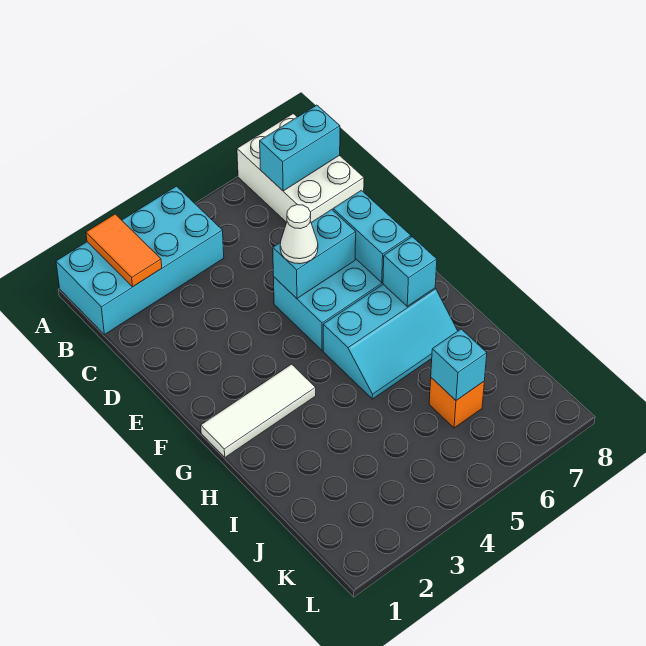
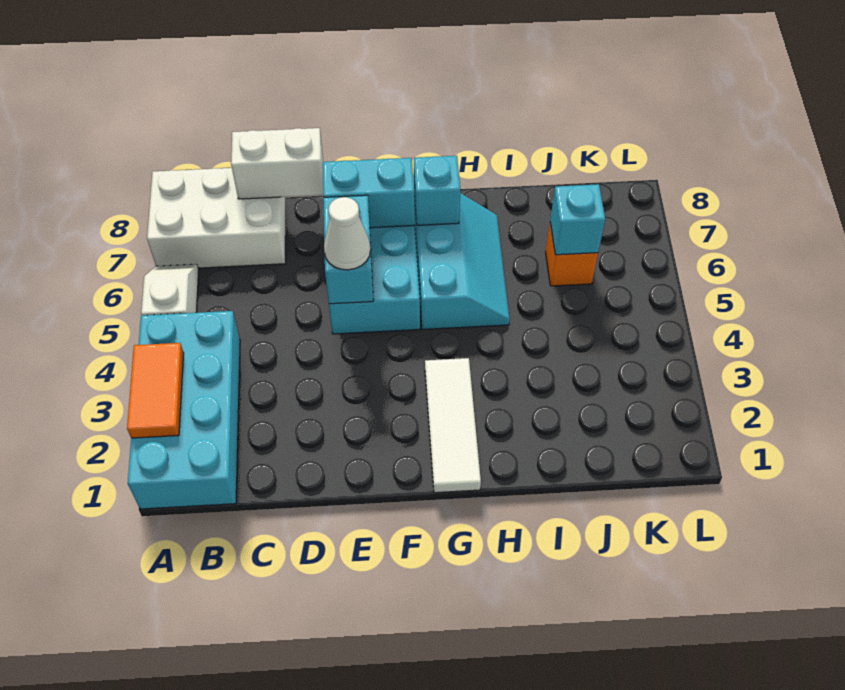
orange tile A2:B2 level 2 -> orange tile A2:A3 level 2
none -> white slope A5:A6 level 1 top 5
cyan brick B7:B8 level 2 -> none
none -> white brick C8:D8 level 2

